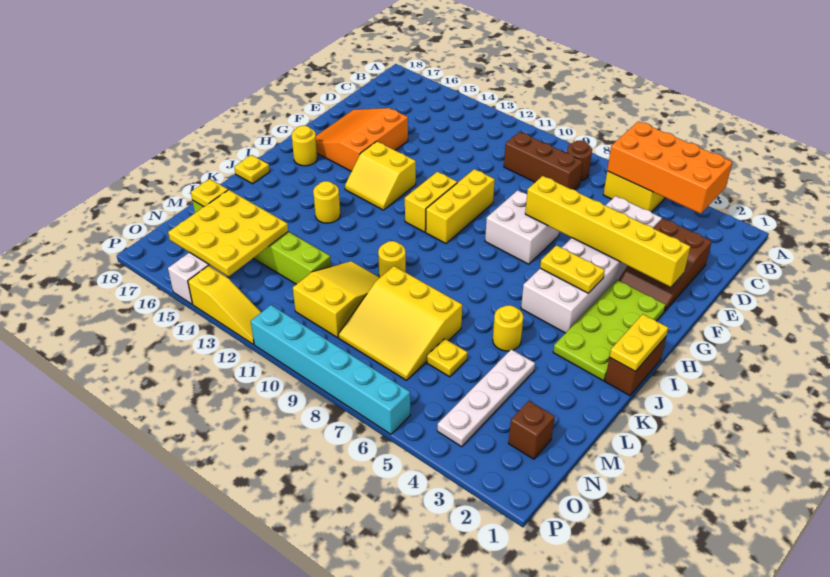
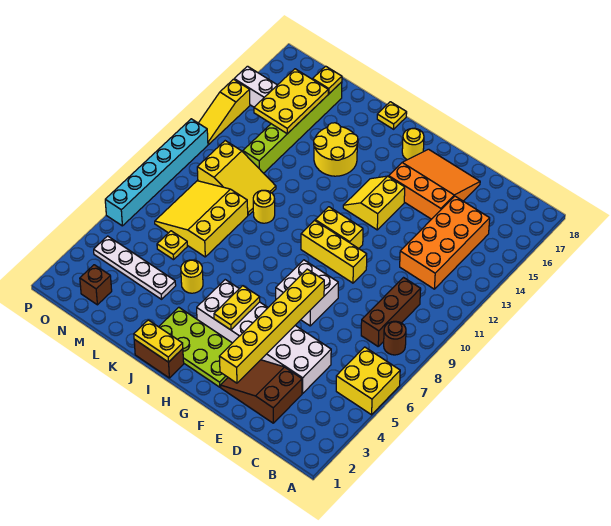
orange brick A3:B6 level 2 -> orange brick C12:D15 level 1
yellow round brick J14 level 1 -> yellow round brick J14:K15 level 1
yellow plate M14:O16 level 2 -> yellow plate M14:N16 level 2

